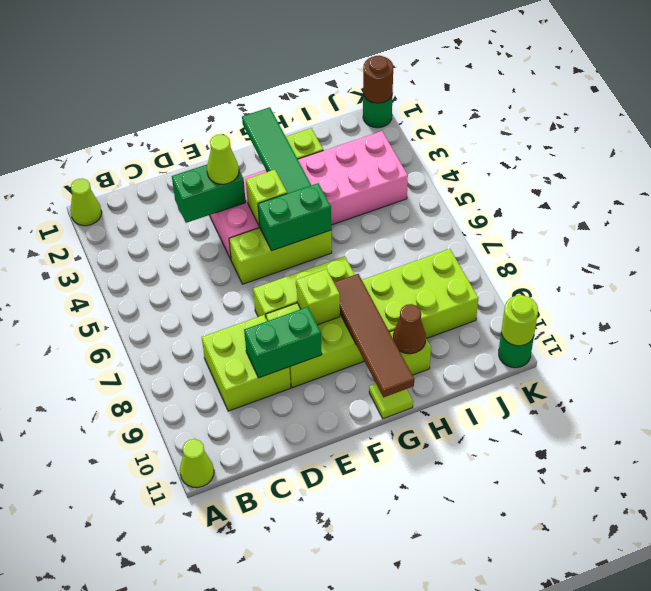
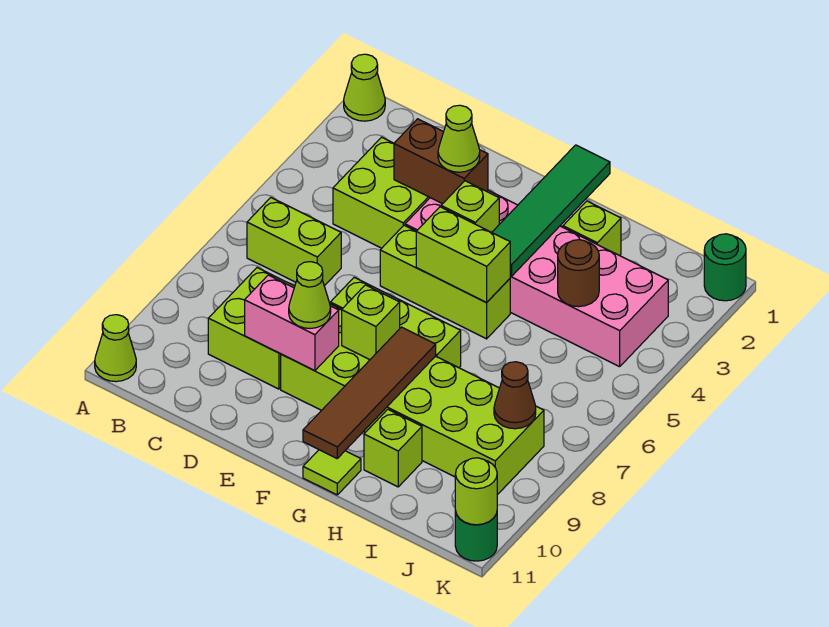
none -> lime brick B6:C6 level 1
none -> lime brick C3:D4 level 1
green brick D3:E3 level 2 -> brown brick D3:E3 level 2
green brick D9:E9 level 2 -> pink brick D9:E9 level 2
none -> lime cone E9 level 3
green brick F5:G5 level 2 -> lime brick F5:G5 level 2
brown cone H10 level 2 -> brown cone J8 level 2
brown round brick K1 level 2 -> brown round brick I4 level 2

